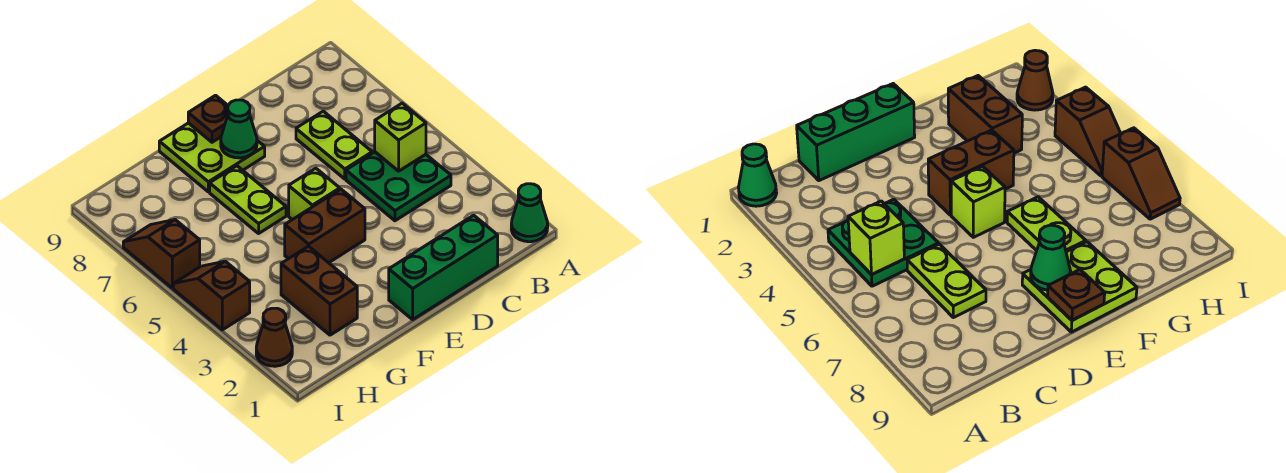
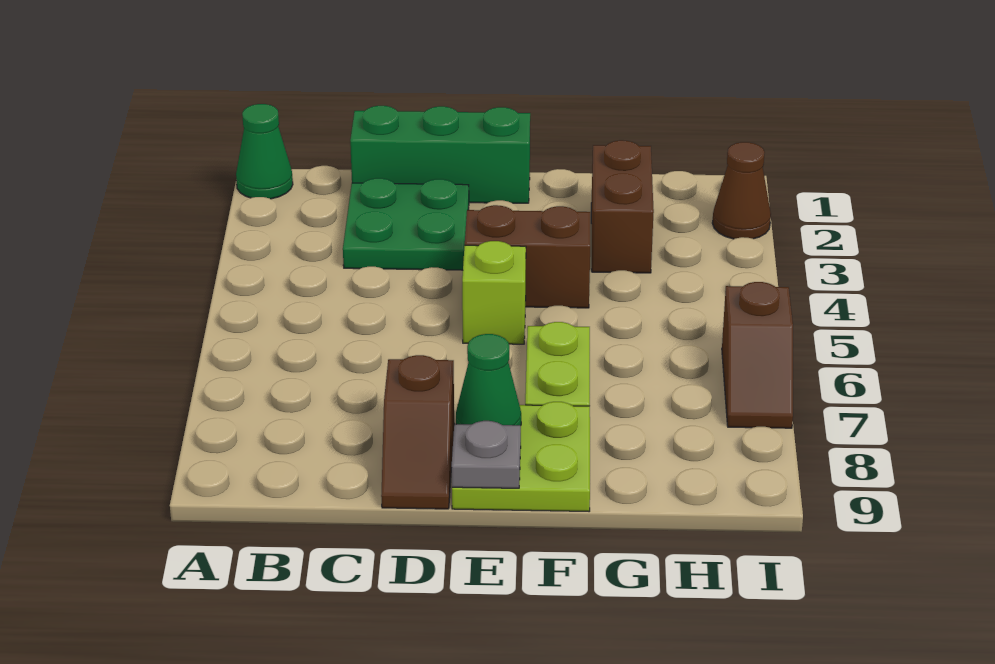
green plate B4:C5 level 1 -> green plate C2:D3 level 1
lime brick B5 level 2 -> none
lime plate C6:C7 level 1 -> none
brown plate E9 level 2 -> grey plate E9 level 2
brown slope I4:I5 level 1 top 4 -> brown slope D8:D9 level 1 top 8

